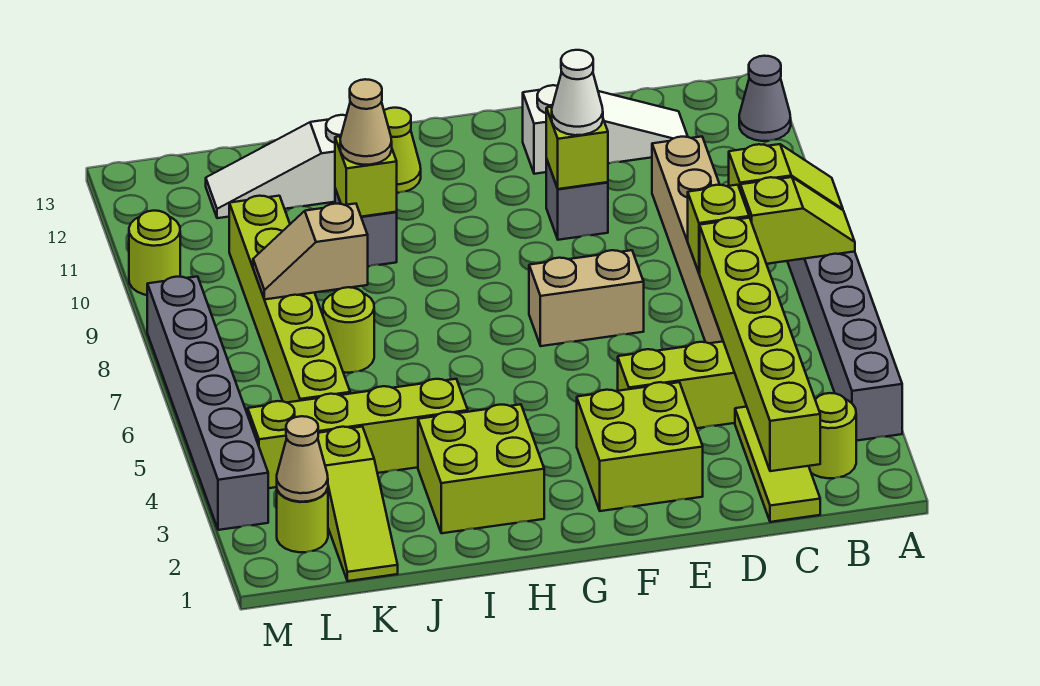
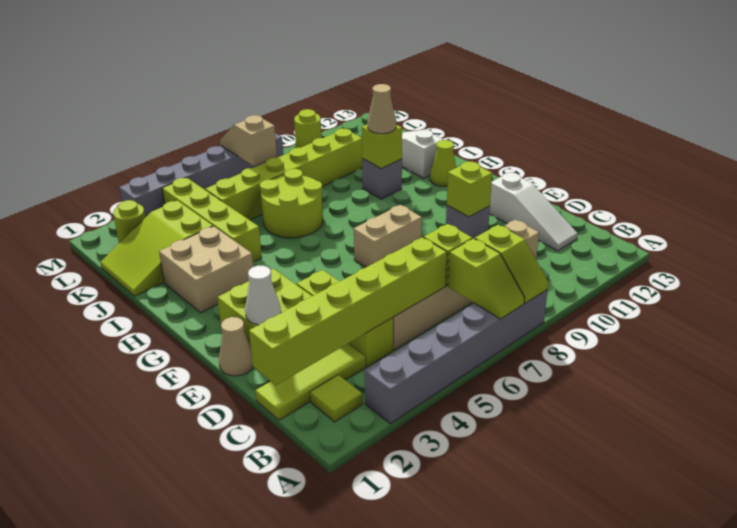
grey cone A12 level 1 -> none
lime round brick B2 level 1 -> lime tile B2 level 1
tan brick E7:F7 level 1 -> tan brick F7:F8 level 1
white cone E10 level 3 -> white cone E2 level 2
lime brick H2:I3 level 1 -> tan brick H2:I3 level 1
lime round brick J7 level 1 -> lime round brick I6:J7 level 1
tan slope J8:K8 level 2 top J -> tan slope L7:M7 level 2 top L
lime slope K1:K3 level 1 top 3 -> lime slope J1:K3 level 1 top 3
tan cone L2 level 2 -> tan cone E1 level 1

